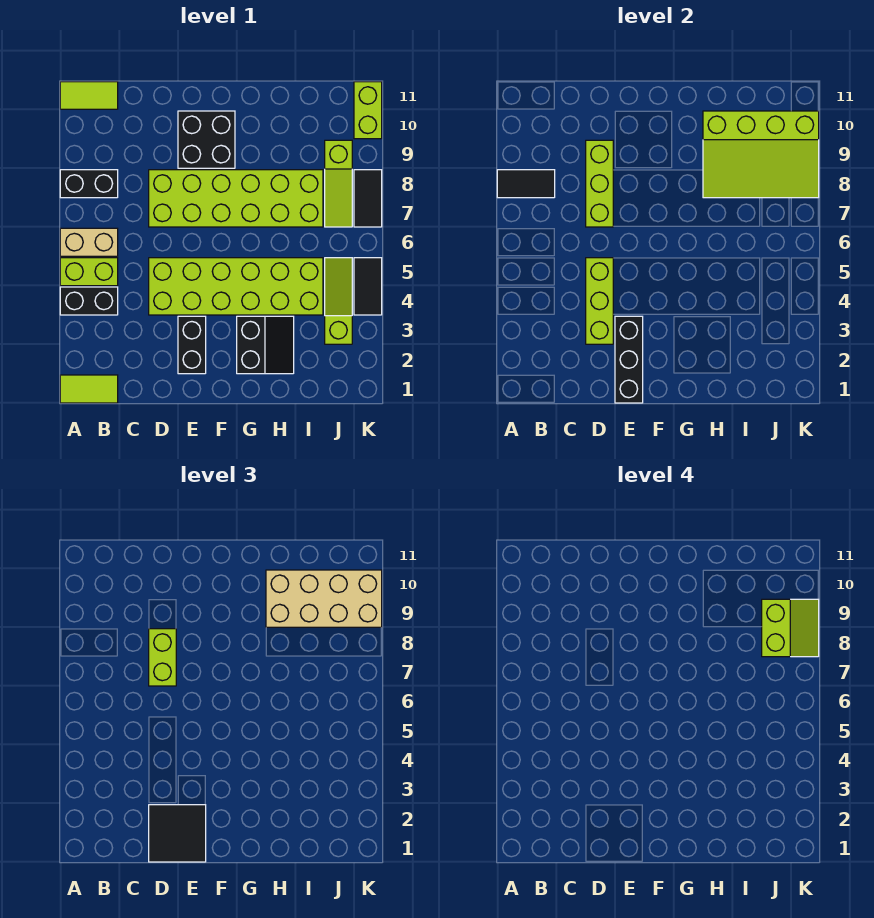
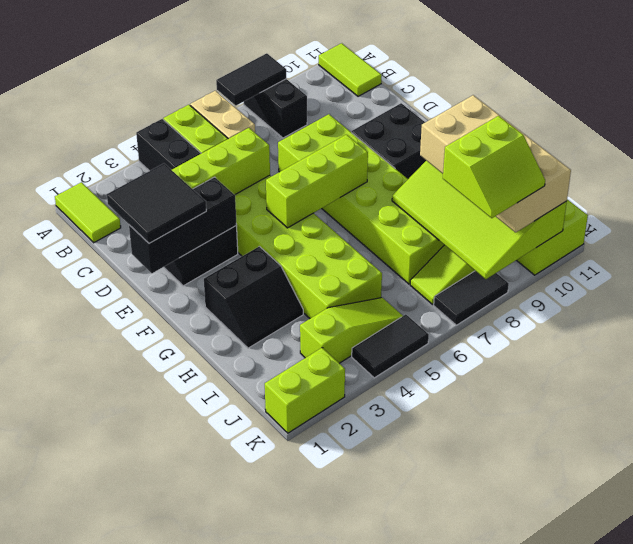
black tile A8:B8 level 2 -> black tile A7:A8 level 2
lime brick D7:D9 level 2 -> lime brick F5:F7 level 2
lime brick D7:D8 level 3 -> lime brick K1:K2 level 1

